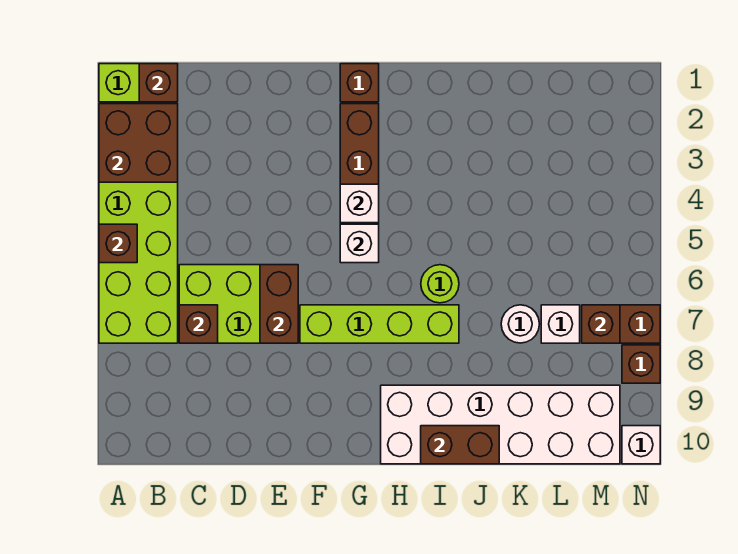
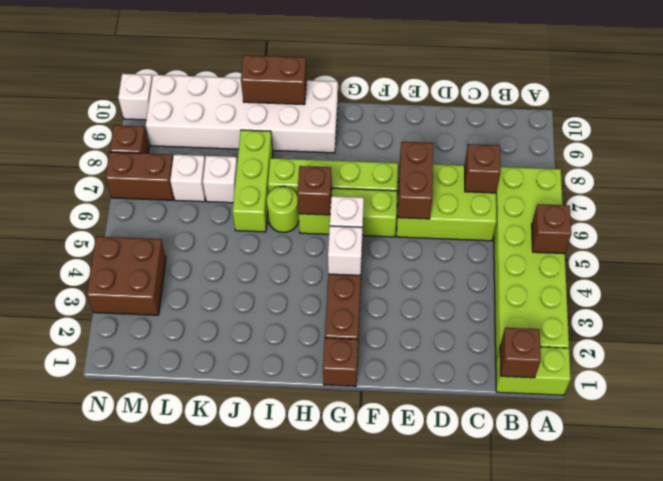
brown brick A2:B3 level 2 -> brown brick M3:N4 level 1
none -> lime brick F6:H6 level 1
none -> lime brick J6:J8 level 1
white round brick K7 level 1 -> white brick K7 level 1
brown brick M7 level 2 -> brown brick H6 level 2

